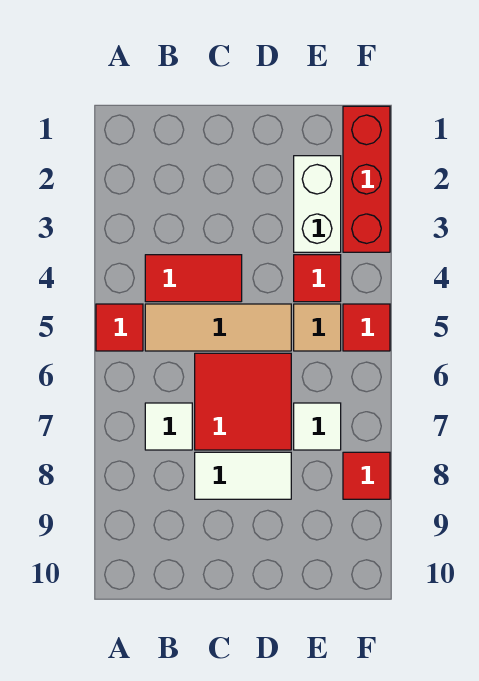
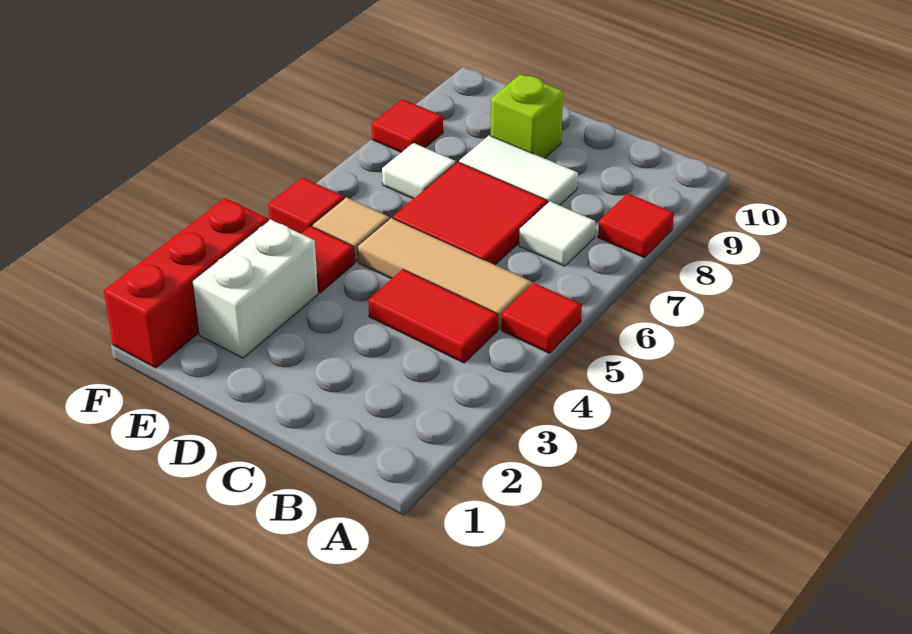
none -> red tile A8 level 1
none -> lime brick D9 level 1

